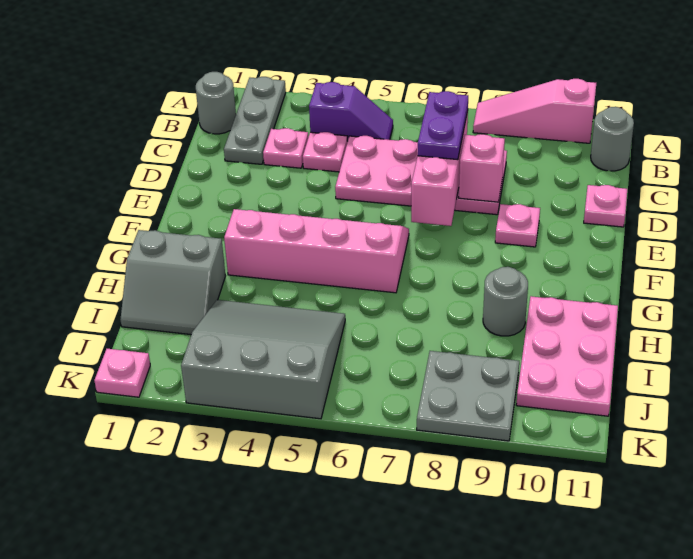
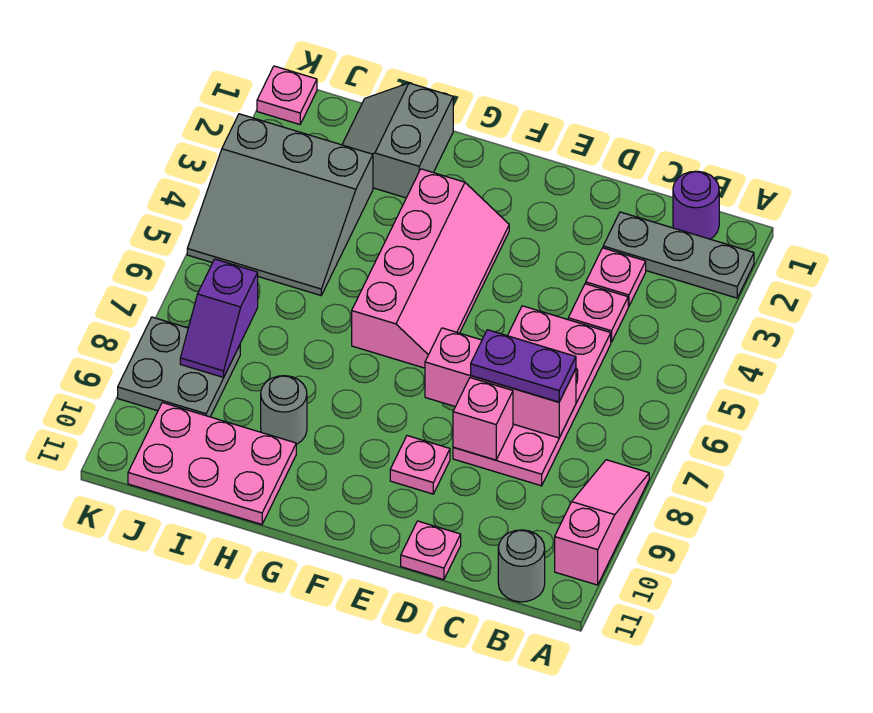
grey round brick B1 level 1 -> purple round brick B1 level 1
purple slope B4:B5 level 1 top 4 -> purple slope J7:J8 level 2 top 7
grey slope I3:K5 level 1 top K -> grey slope I3:K5 level 1 top 3

